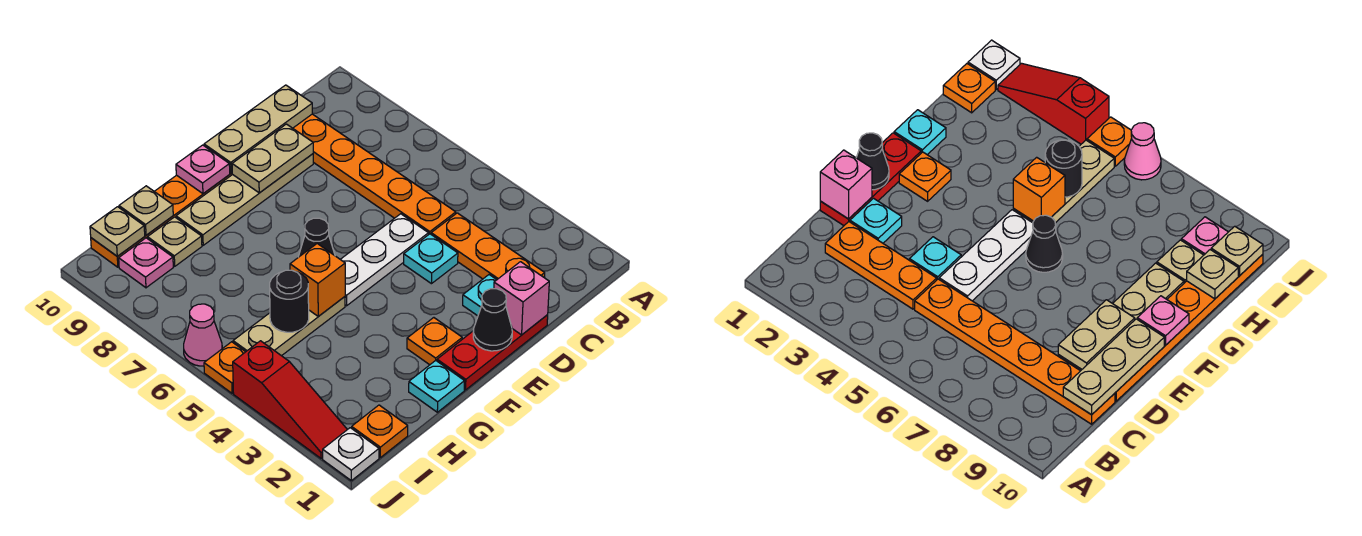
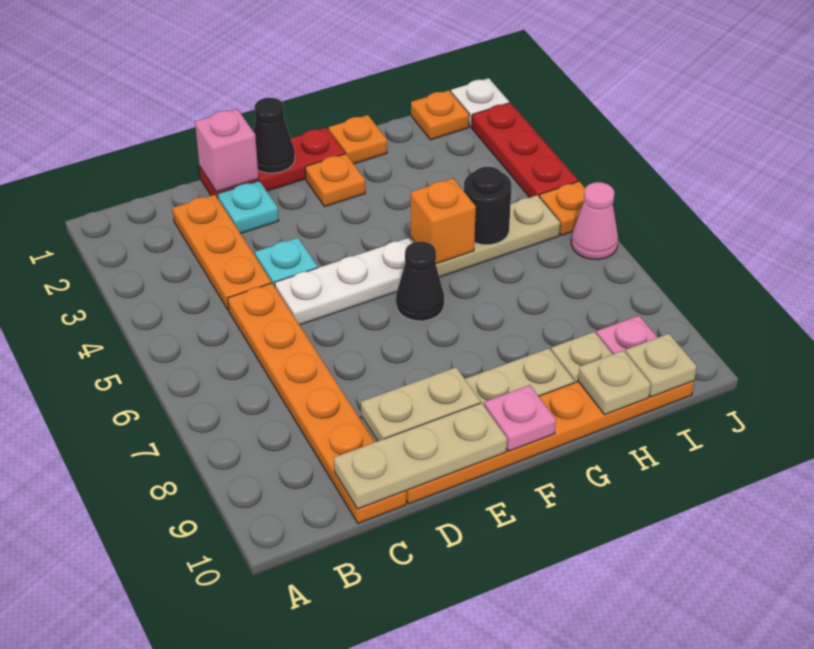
cyan plate G1 level 1 -> orange plate G1 level 1
red slope J2:J4 level 1 top 4 -> red plate J2:J4 level 1

